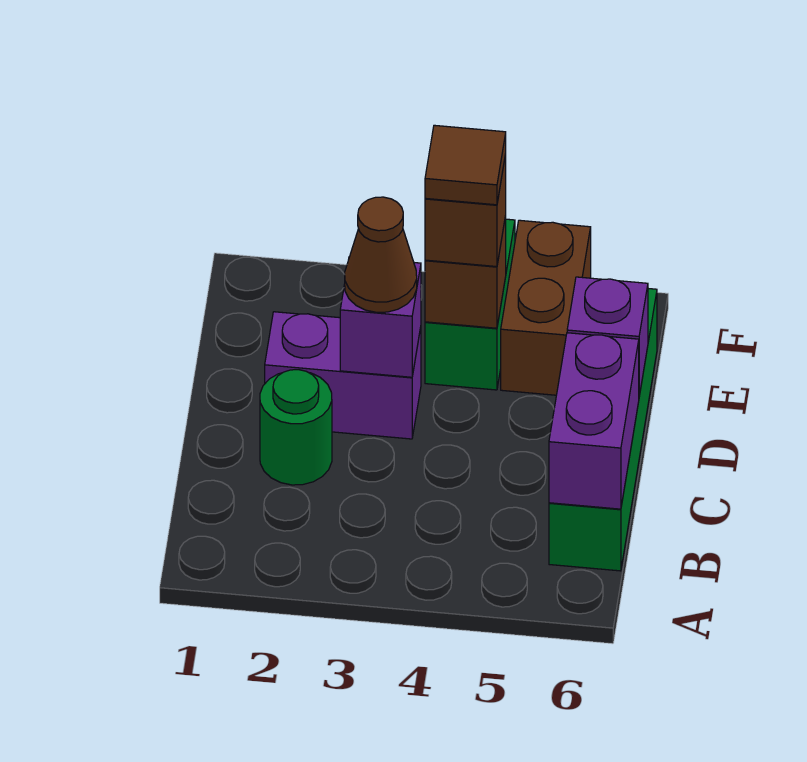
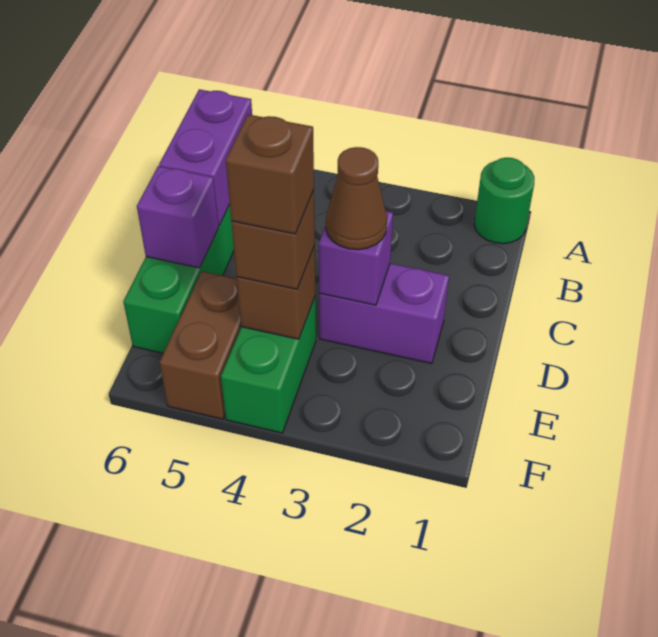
green round brick C2 level 1 -> green round brick A1 level 1
brown tile E4 level 4 -> brown brick E4 level 4

